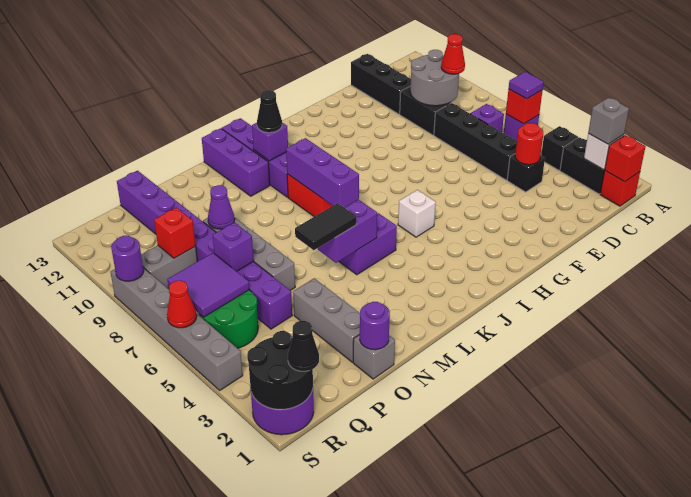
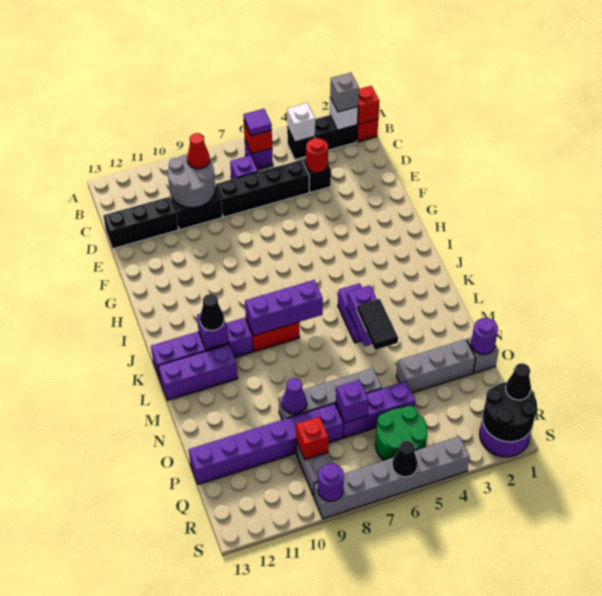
white brick I5 level 1 -> white brick B4 level 2
purple tile Q6:R7 level 2 -> none
red cone S6 level 2 -> black cone S6 level 2

